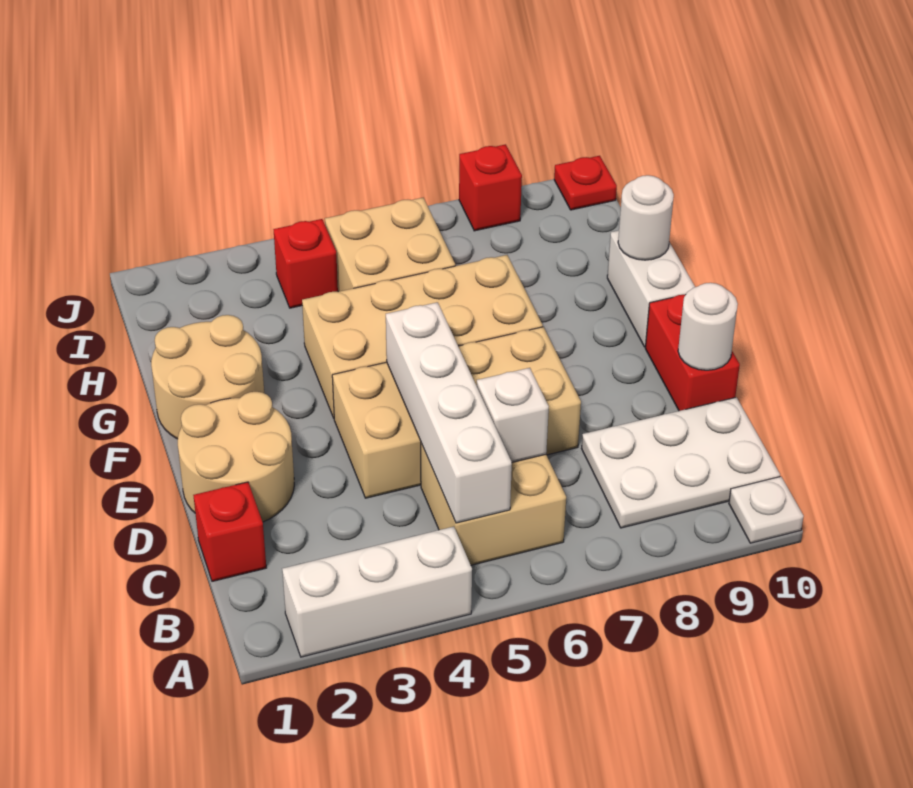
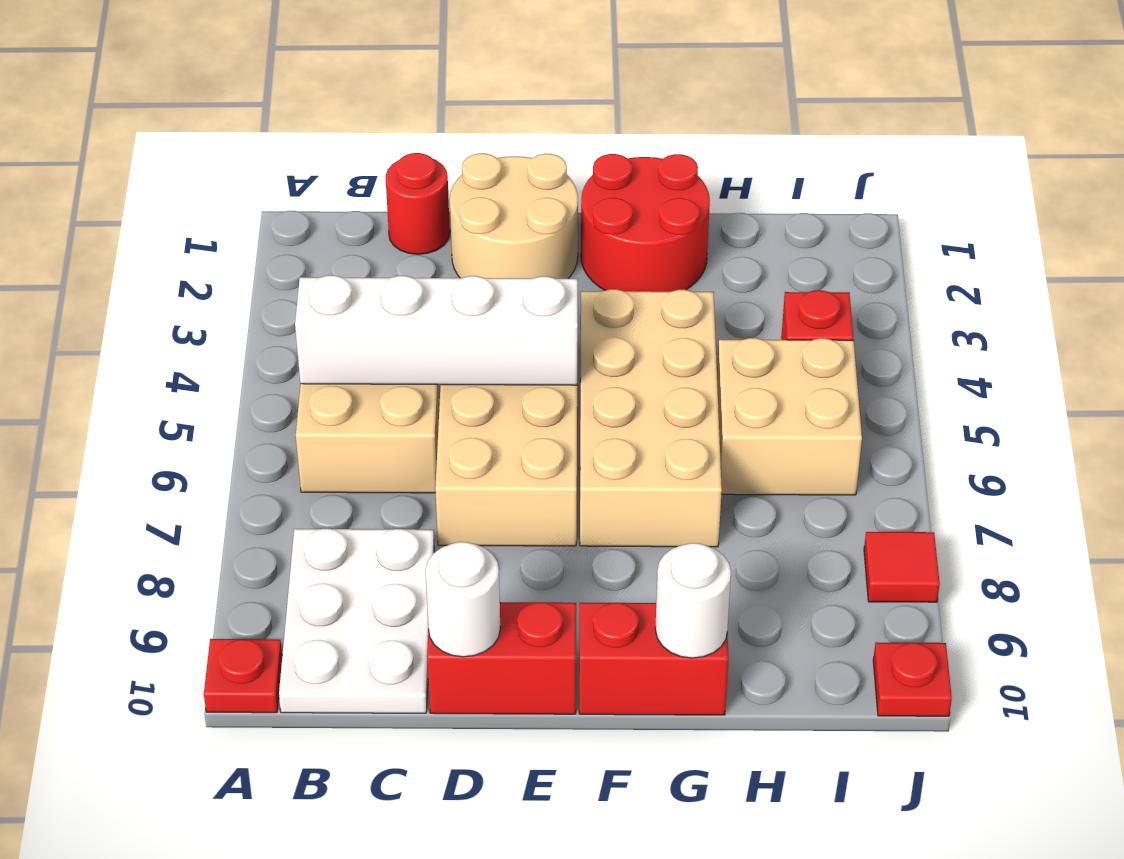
white brick A2:A4 level 1 -> none
white plate A10 level 1 -> red plate A10 level 1
red brick C1 level 1 -> red round brick C1 level 1
white brick C6 level 2 -> none
tan round brick F1:G2 level 1 -> red round brick F1:G2 level 1
white brick F10:G10 level 1 -> red brick F10:G10 level 1
red brick J8 level 1 -> red tile J8 level 1

